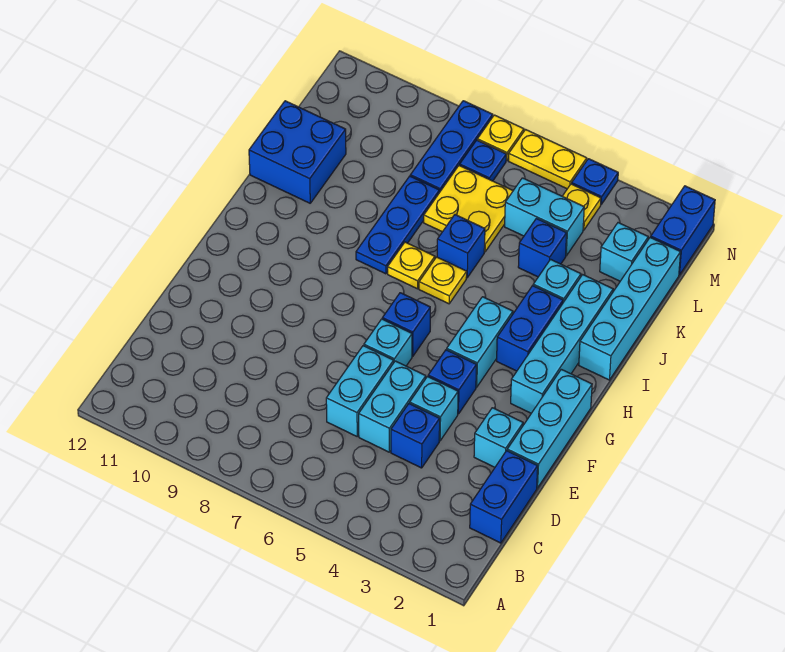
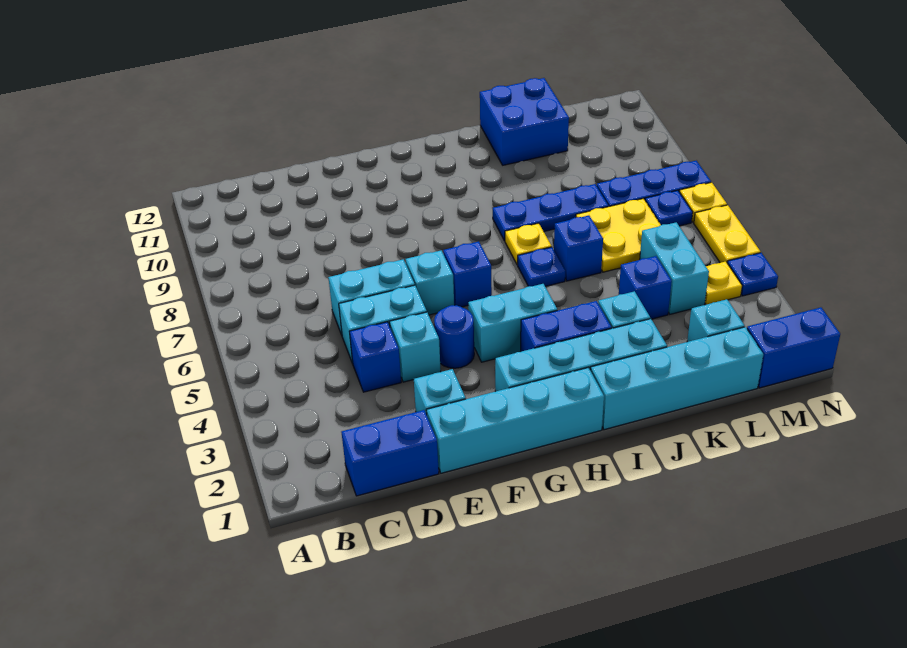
cyan brick E1:G1 level 1 -> cyan brick E1:H1 level 1
blue brick F4 level 1 -> blue round brick F4 level 1
yellow plate I6 level 1 -> blue plate I6 level 1

